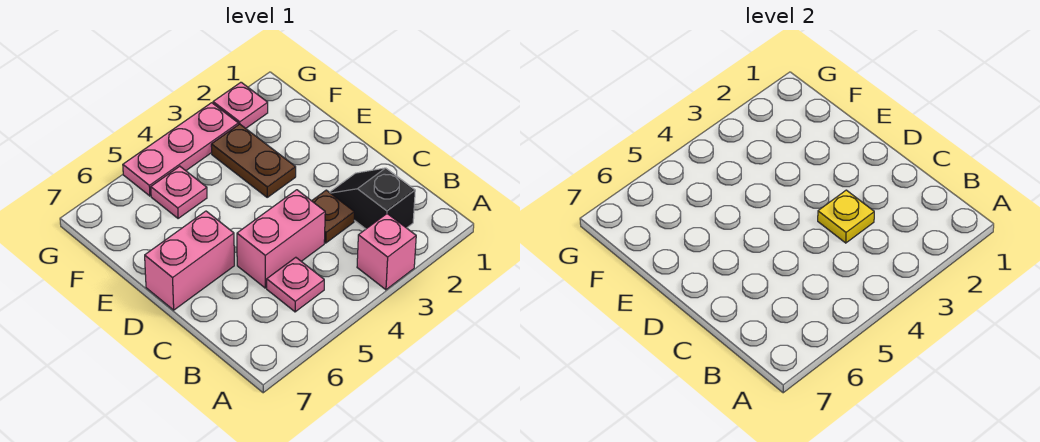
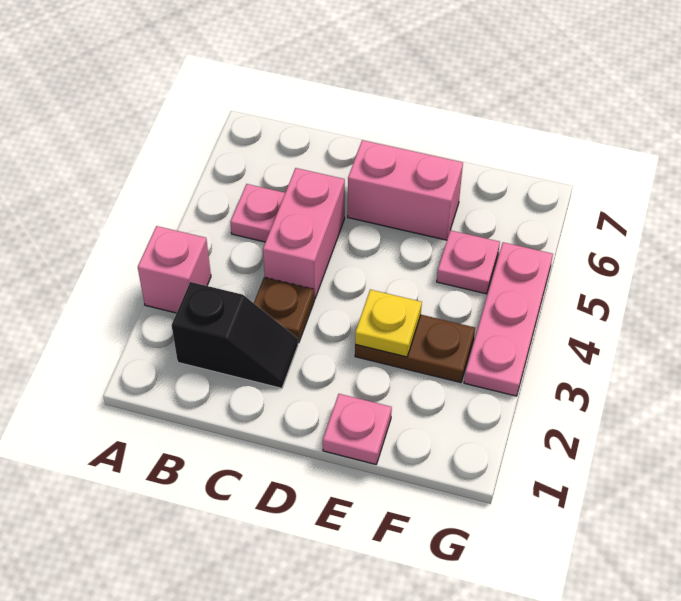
yellow plate C3 level 2 -> yellow plate E3 level 2
pink brick D6:D7 level 1 -> pink brick D6:E6 level 1
pink plate G2 level 1 -> pink plate E1 level 1

